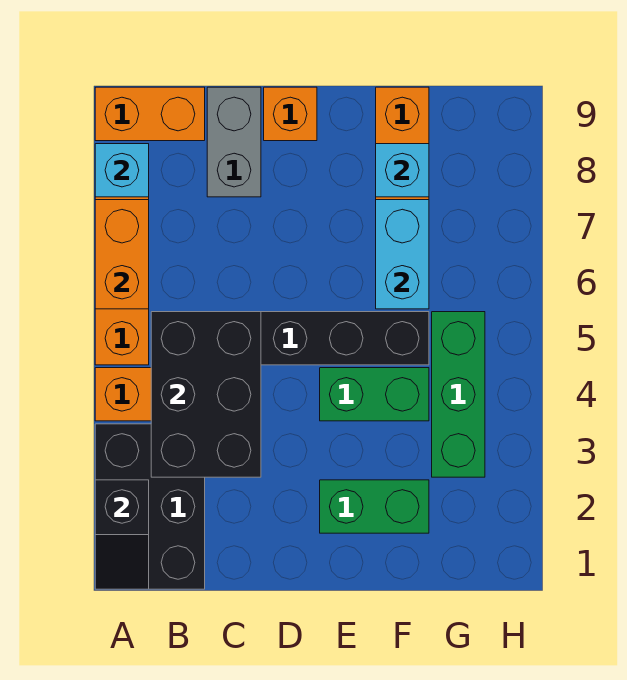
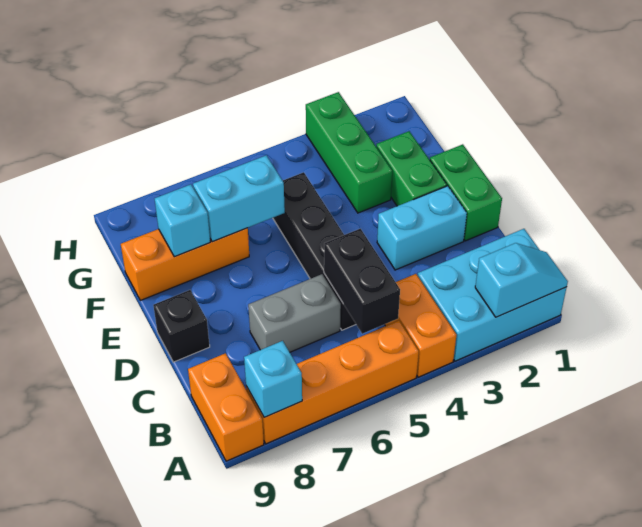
black brick A1:B3 level 1 -> cyan brick A1:B3 level 1
black slope A1:A2 level 2 top 2 -> cyan slope A1:A2 level 2 top 2
orange brick A6:A7 level 2 -> none
black brick B3:C5 level 2 -> black brick B5:C5 level 2
grey brick C8:C9 level 1 -> grey brick C6:C7 level 1
none -> cyan brick D2:D3 level 1
orange brick D9 level 1 -> black brick D9 level 1
green brick E4:F4 level 1 -> green brick D1:E1 level 1
green brick G3:G5 level 1 -> green brick F3:H3 level 1

